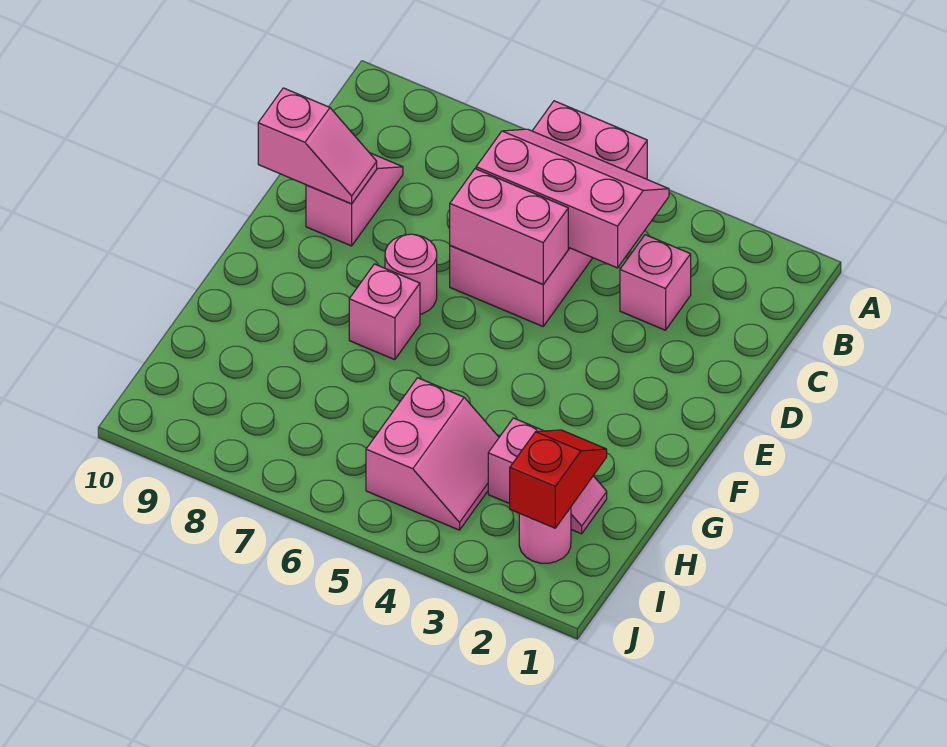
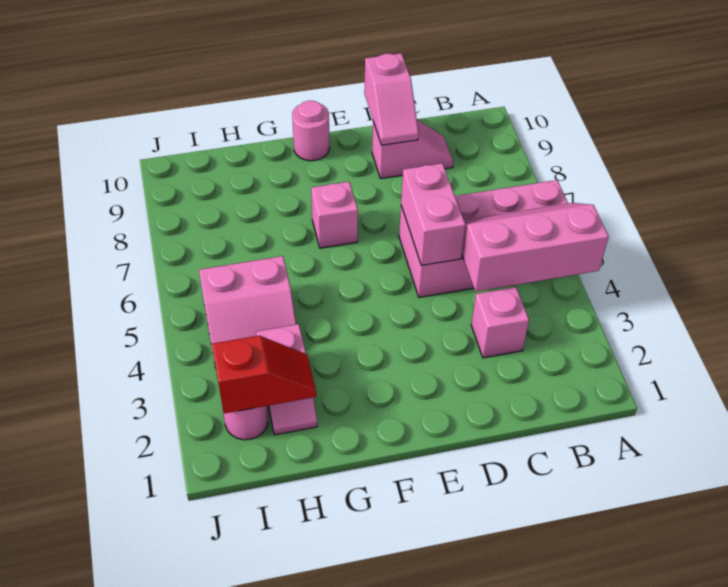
pink slope B4:C6 level 2 top C -> pink slope A4:C5 level 2 top 4
pink round brick E7 level 1 -> pink round brick F10 level 1

